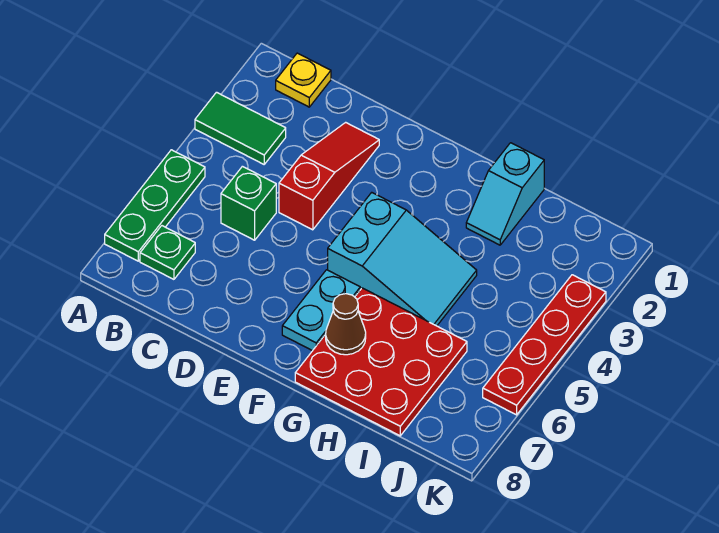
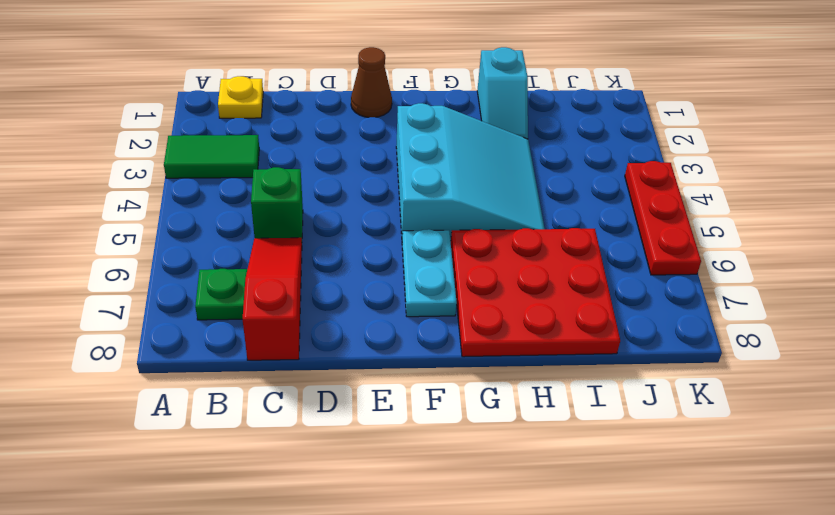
green plate A5:A7 level 1 -> none
red slope D2:D4 level 1 top 4 -> red slope C6:C8 level 1 top 8
cyan slope F4:H5 level 1 top F -> cyan slope F3:H5 level 1 top F
brown cone G7 level 2 -> brown cone E1 level 1
red plate K3:K6 level 1 -> red plate K4:K6 level 1

